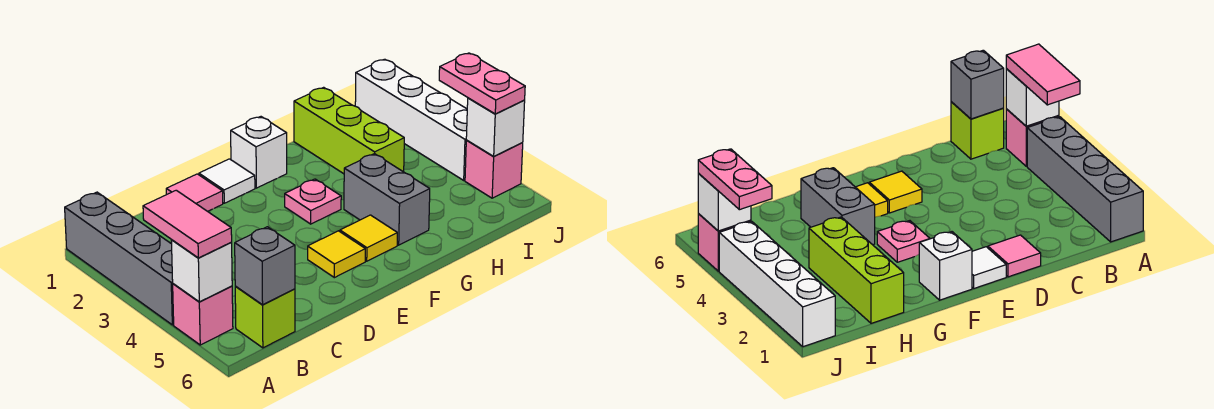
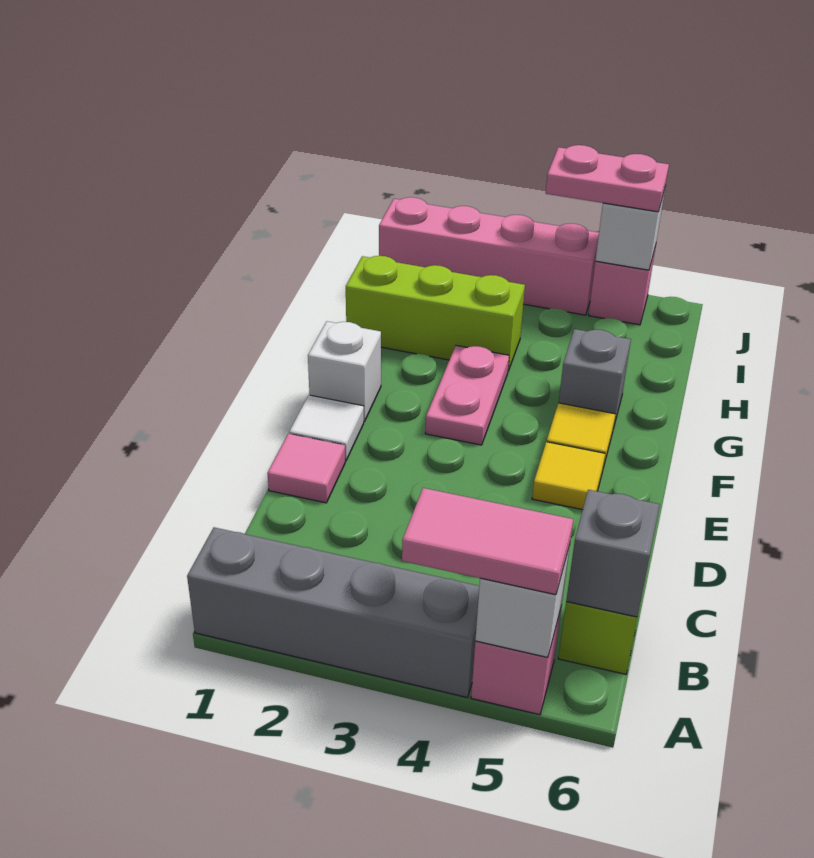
pink plate F3 level 1 -> pink plate F3:G3 level 1
grey brick G4:G5 level 1 -> grey brick G5 level 1
white brick J1:J4 level 1 -> pink brick J1:J4 level 1

